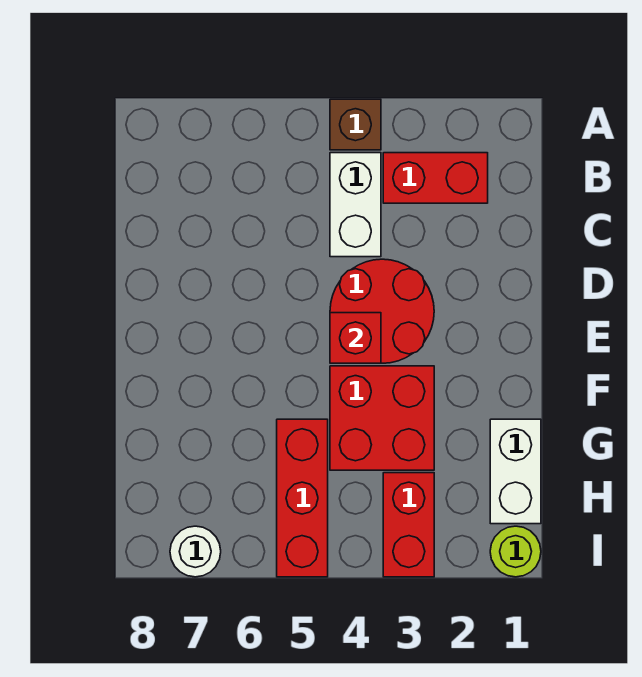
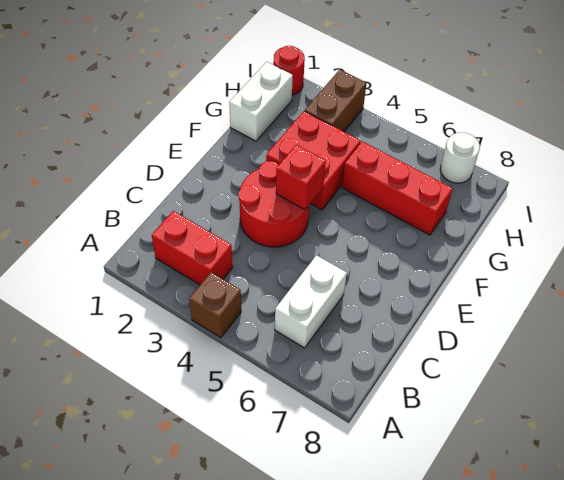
white brick B4:C4 level 1 -> white brick B6:C6 level 1
red brick G5:I5 level 1 -> red brick G5:G7 level 1
red brick H3:I3 level 1 -> brown brick H3:I3 level 1
lime round brick I1 level 1 -> red round brick I1 level 1

